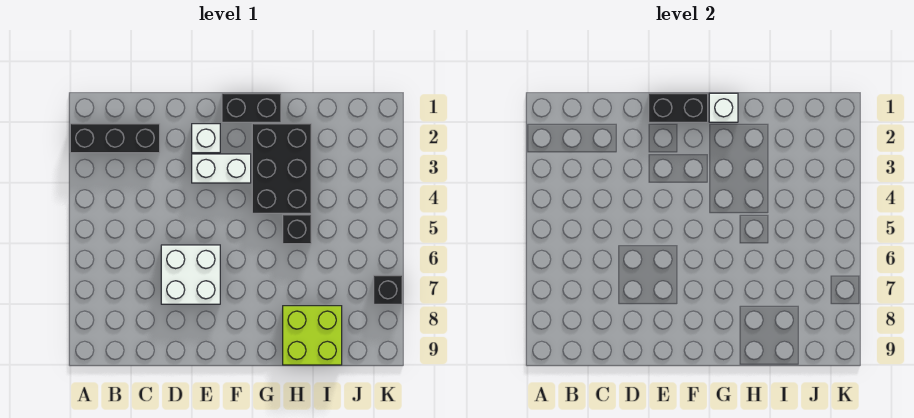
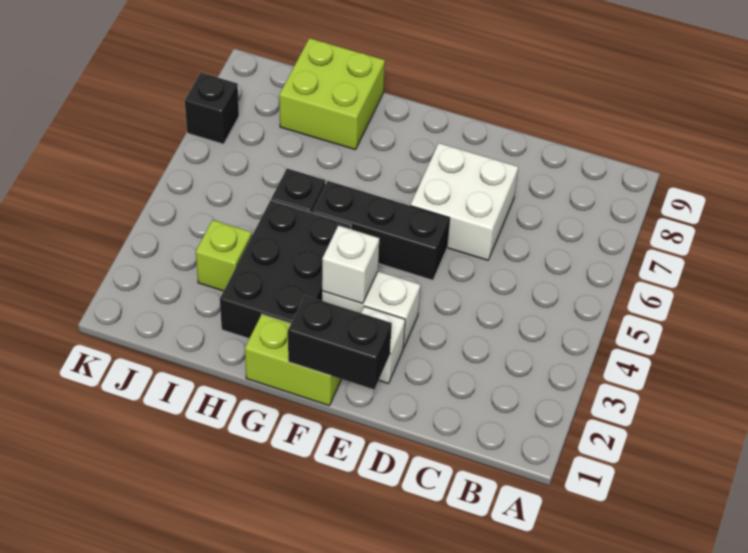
black brick A2:C2 level 1 -> black brick E5:G5 level 1
black brick F1:G1 level 1 -> lime brick F1:G1 level 1
white brick G1 level 2 -> white brick F3 level 2
none -> lime brick I3 level 1

